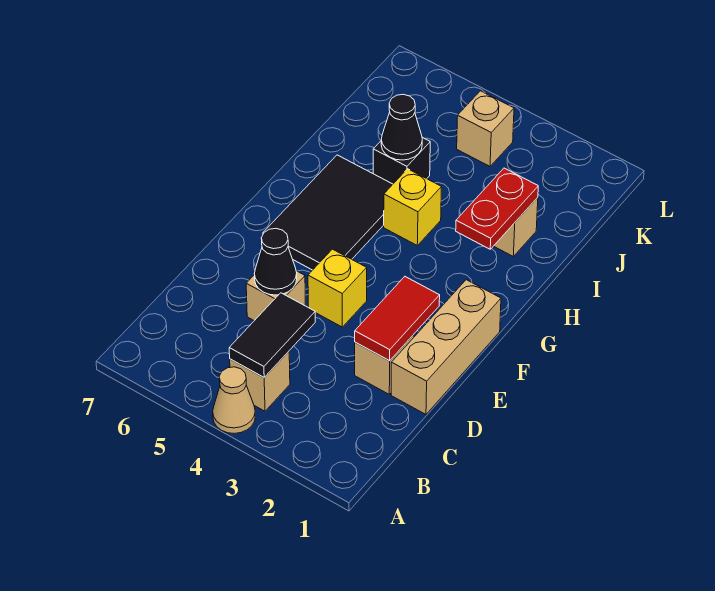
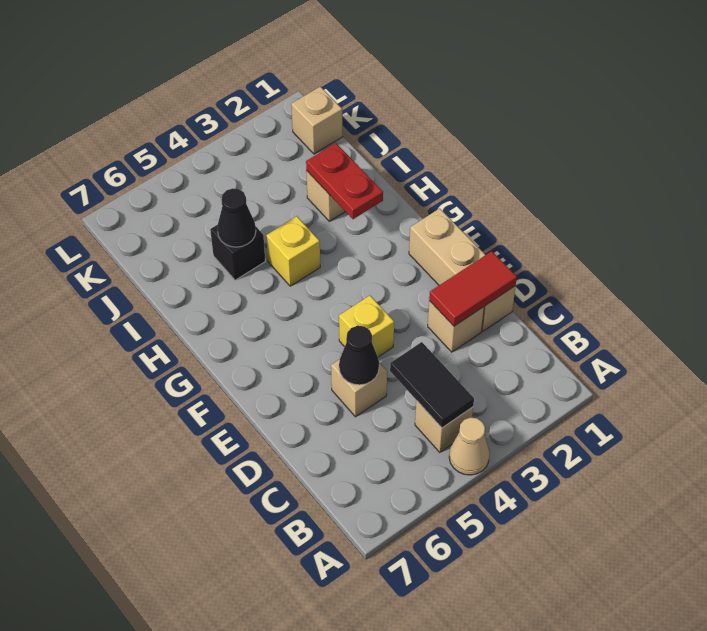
red tile D2:E2 level 2 -> red tile D1:D2 level 2
black tile F5:H6 level 1 -> none
tan brick K4 level 1 -> tan brick K1 level 1

